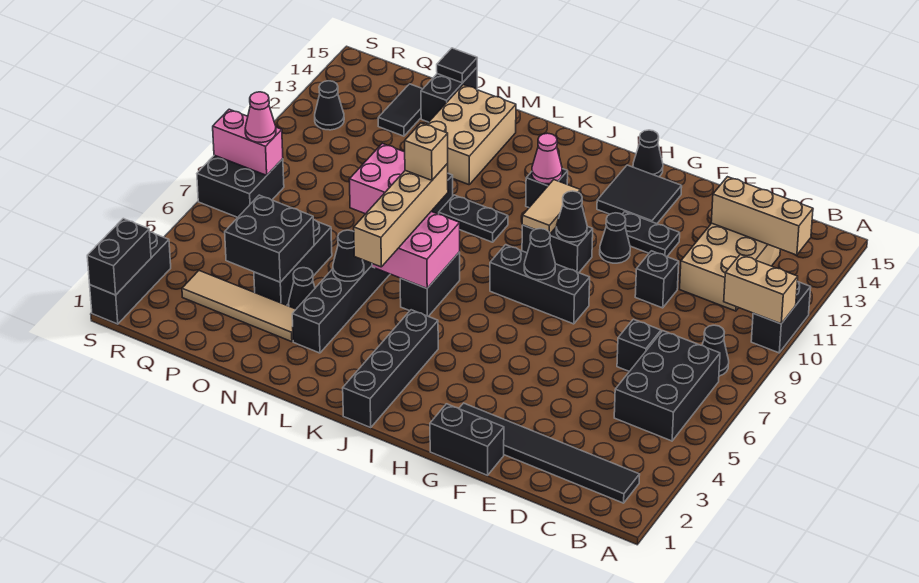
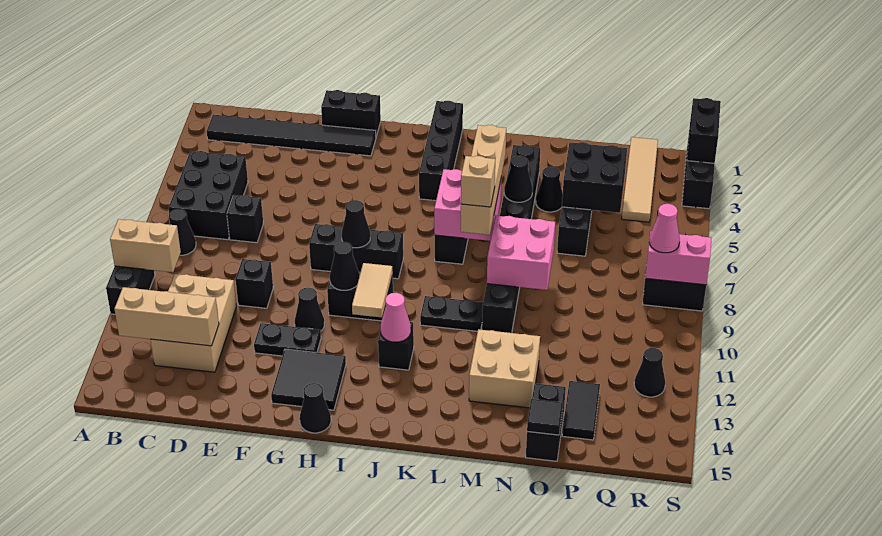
tan brick M12:N14 level 1 -> tan brick M12:N13 level 1
tan tile N3:Q3 level 1 -> tan tile Q1:Q4 level 1

